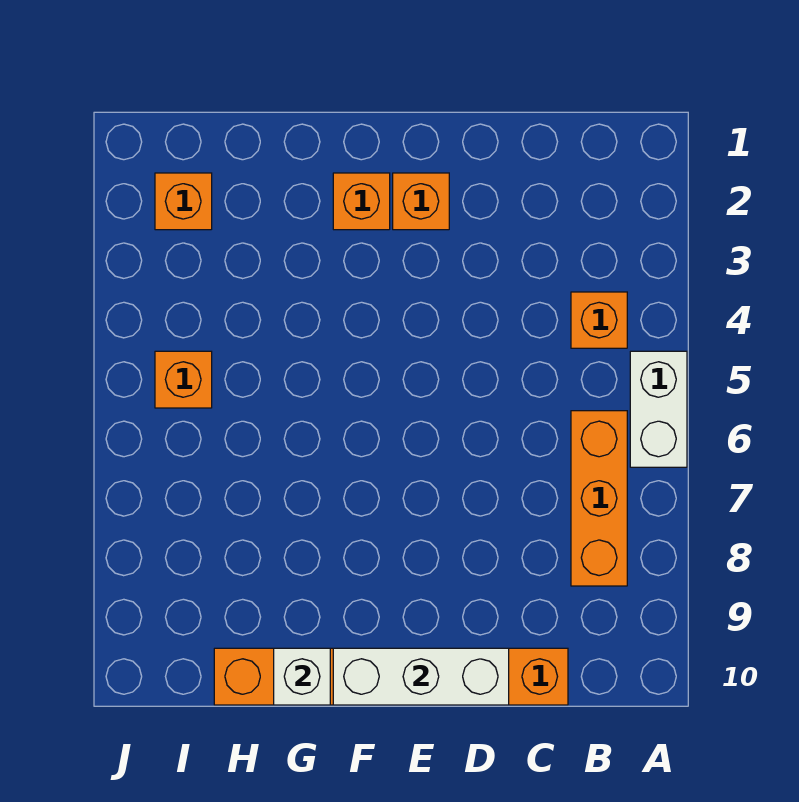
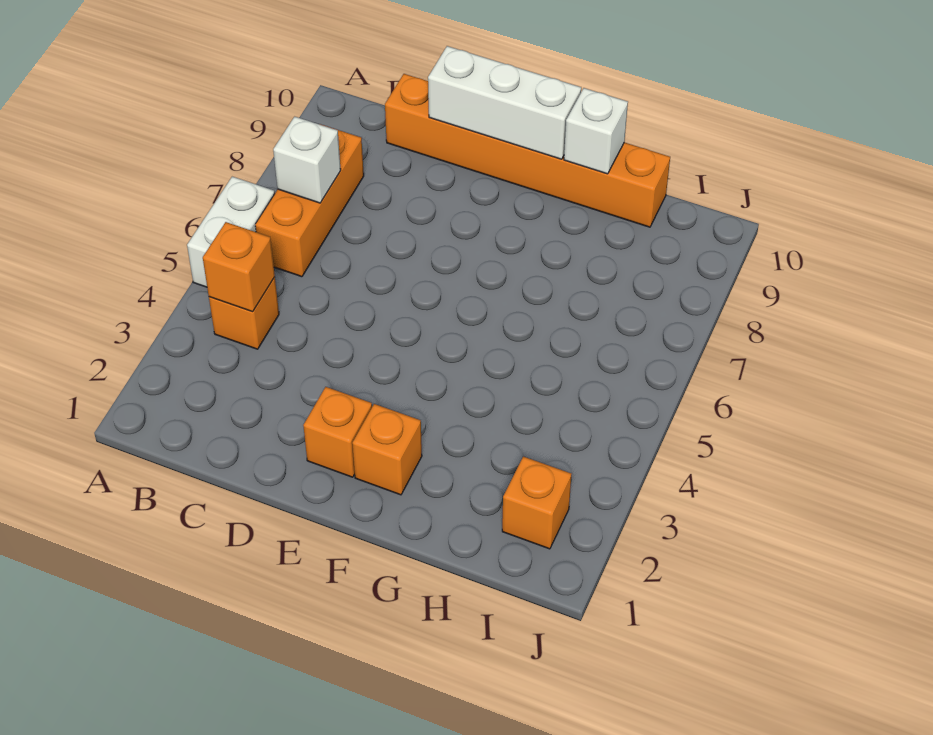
none -> white brick B7 level 2
orange brick I5 level 1 -> orange brick B4 level 2

